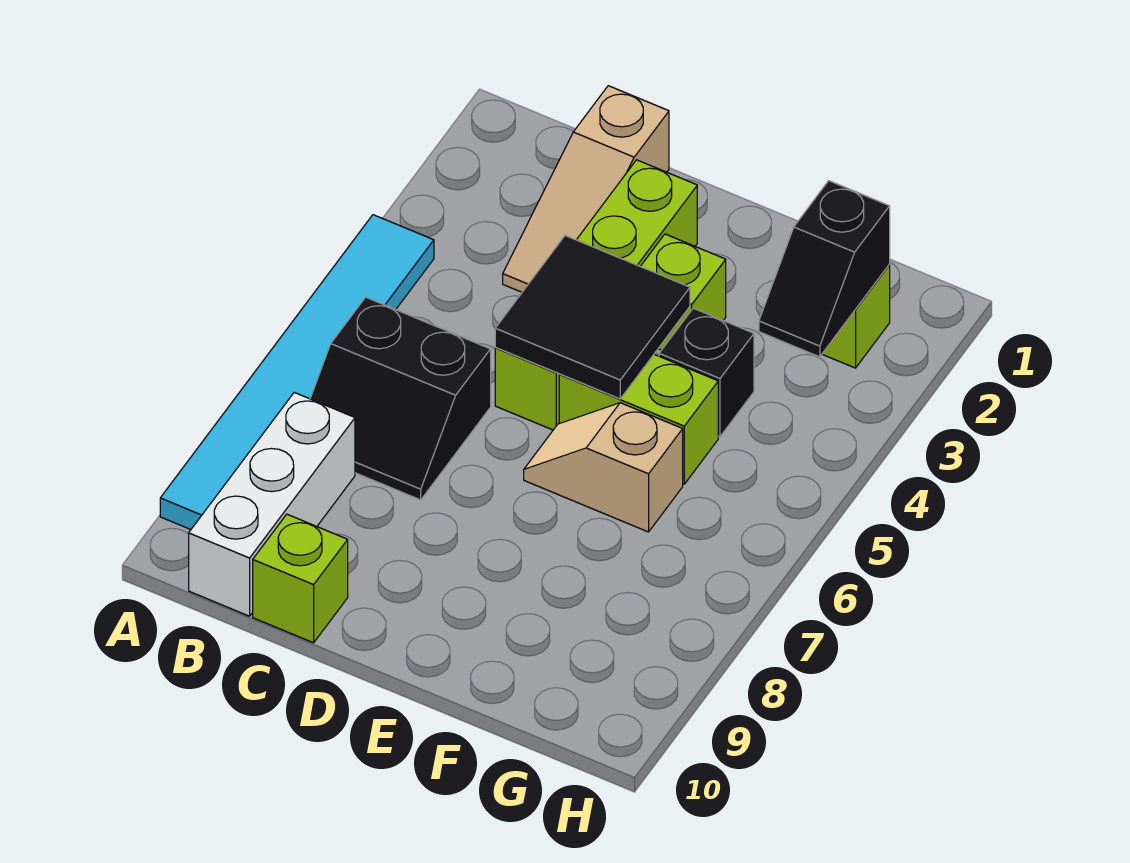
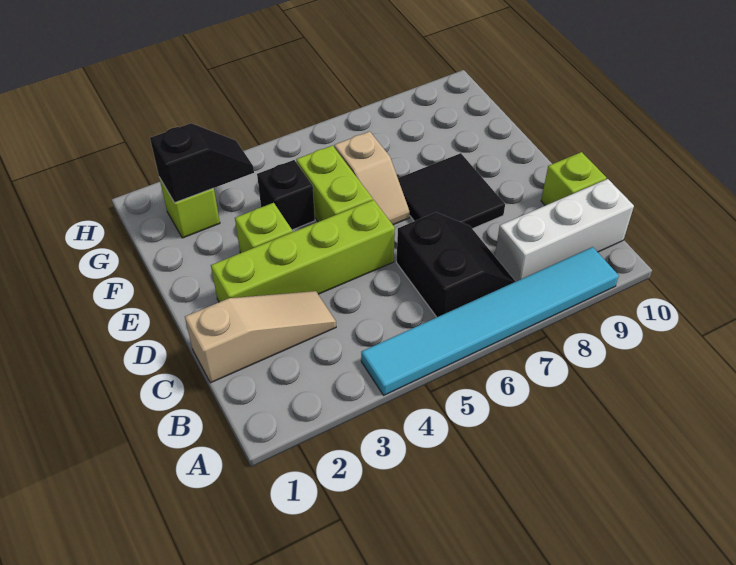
black tile D4:E5 level 2 -> black tile D7:E8 level 1

